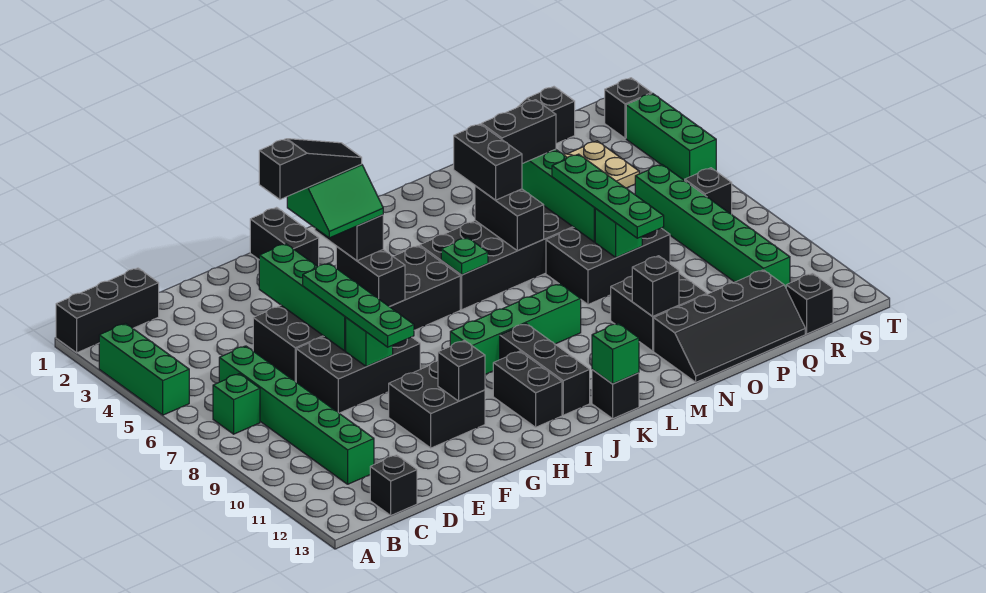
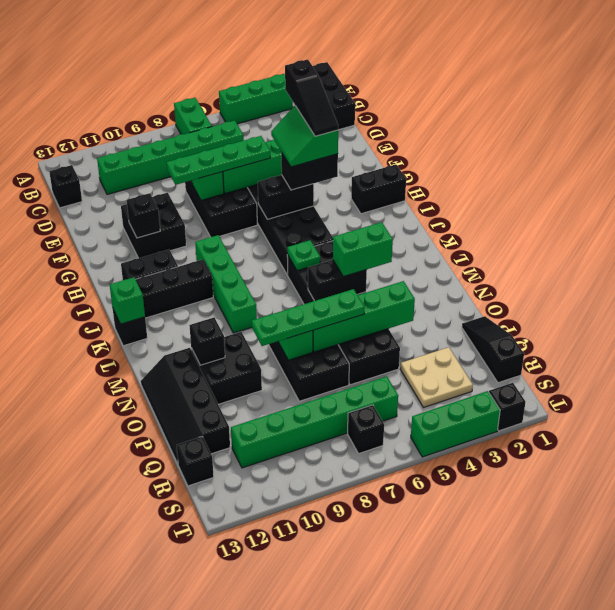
green brick B7 level 1 -> green brick A7:B7 level 1
black brick M4:M5 level 3 -> green brick M4:M5 level 3
black brick N4:O4 level 3 -> none

